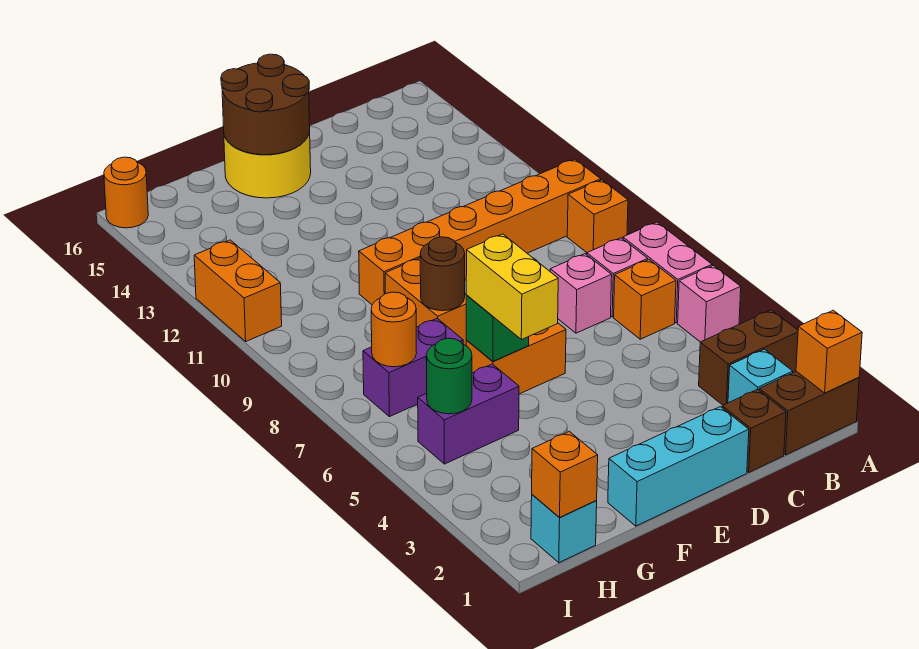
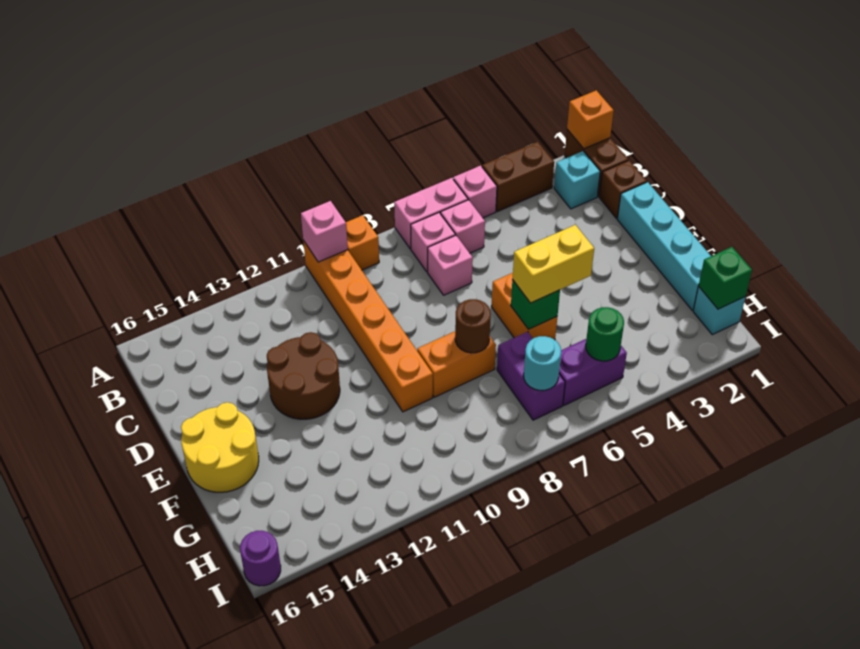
brown brick A3:B3 level 1 -> brown brick A3:A4 level 1
none -> pink brick A10 level 2
orange brick B6 level 1 -> pink brick B6 level 1
cyan brick D1:F1 level 1 -> cyan brick D1:G1 level 1
brown round brick E15:F16 level 2 -> brown round brick D12:E13 level 1
purple brick G5:H5 level 1 -> purple brick H5:H6 level 1
orange brick H1 level 2 -> green brick H1 level 2
orange round brick H7 level 2 -> cyan round brick H7 level 2
orange brick I11:I12 level 1 -> none
orange round brick I16 level 1 -> purple round brick I16 level 1

